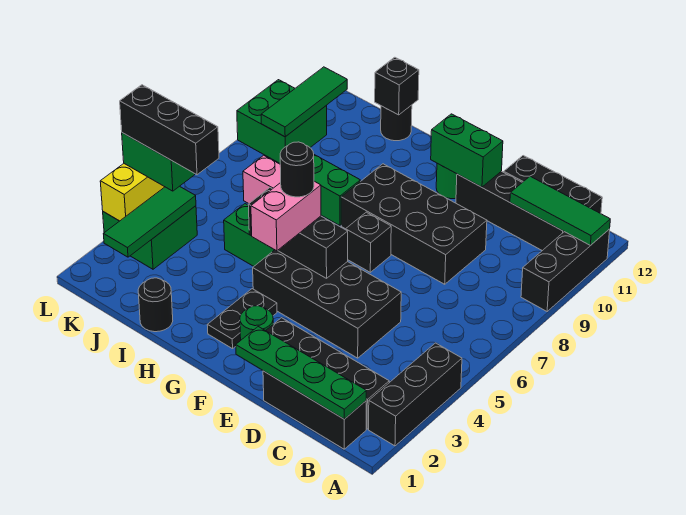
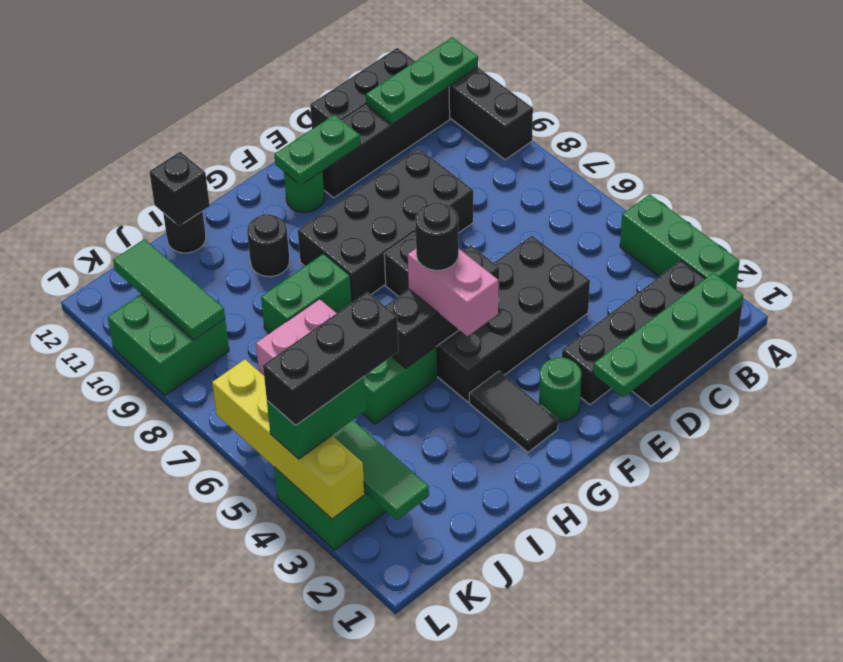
black brick A2:A4 level 1 -> green brick A2:A4 level 1
green tile A11:C11 level 2 -> green plate A11:C11 level 2
green brick E11:F11 level 2 -> green plate E11:F11 level 2
black plate G2:G3 level 1 -> black tile G2:G3 level 1
black round brick I1 level 1 -> black round brick H10 level 1

